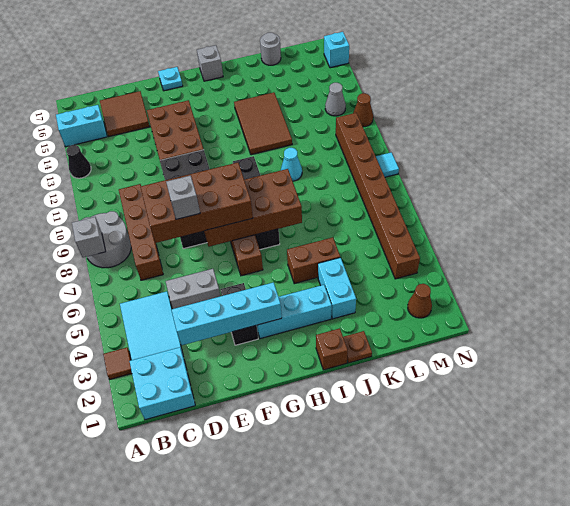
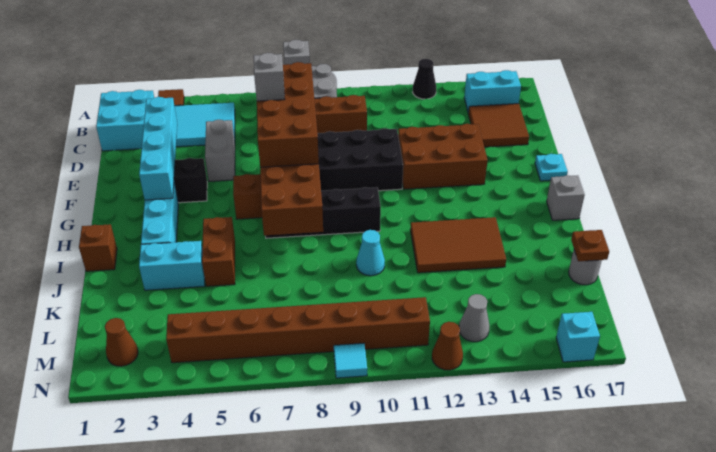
cyan brick A15:B15 level 1 -> cyan brick B15:B16 level 1
brown plate J1 level 1 -> brown plate K17 level 2

